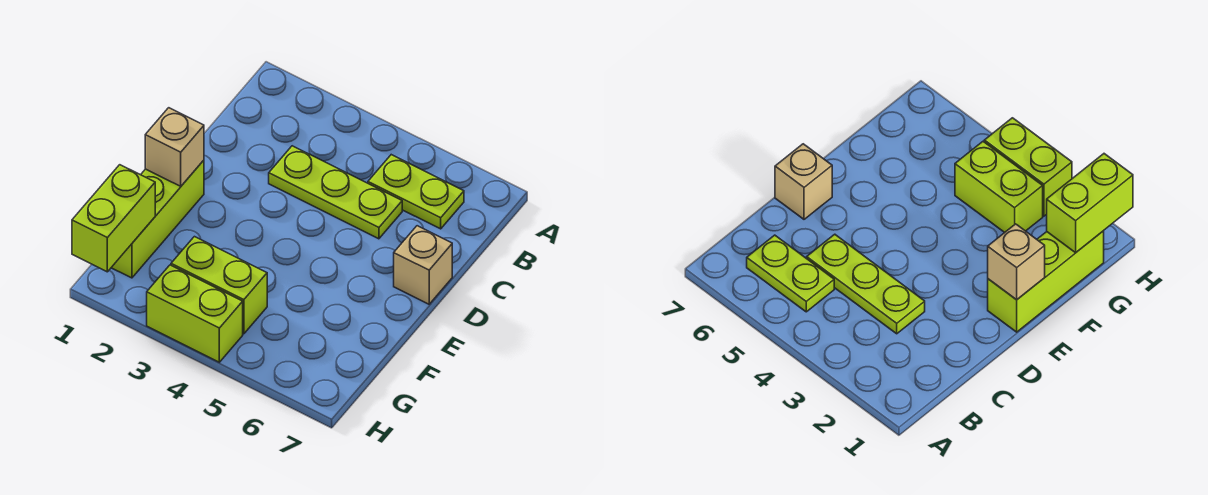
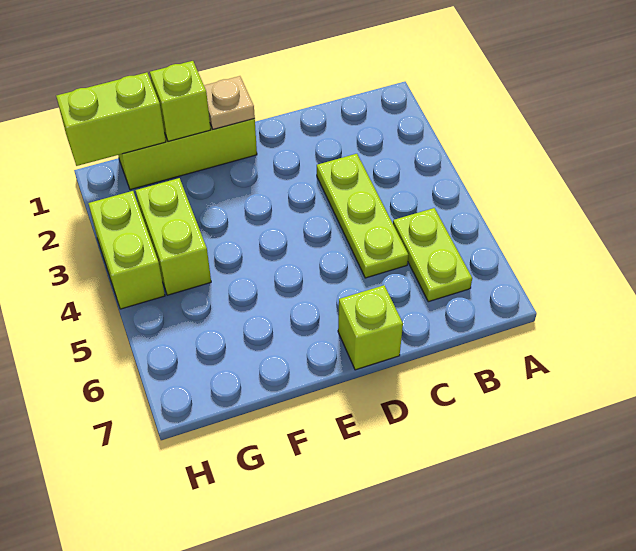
tan brick D7 level 1 -> lime brick D7 level 1
tan brick E1 level 2 -> tan plate E1 level 2
none -> lime brick F1 level 2

